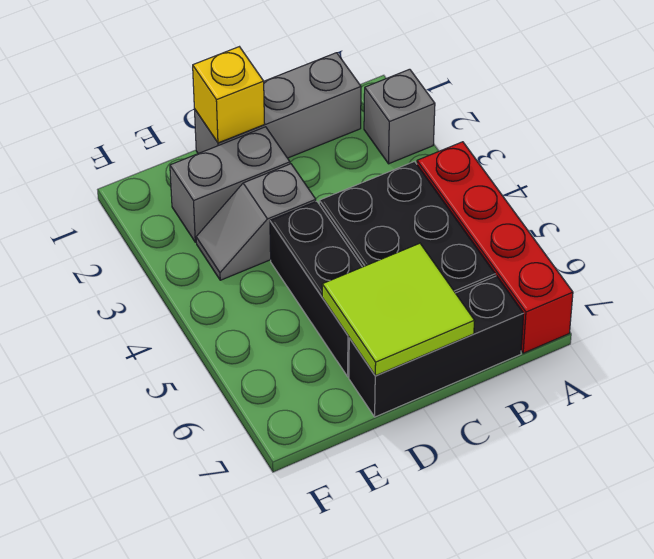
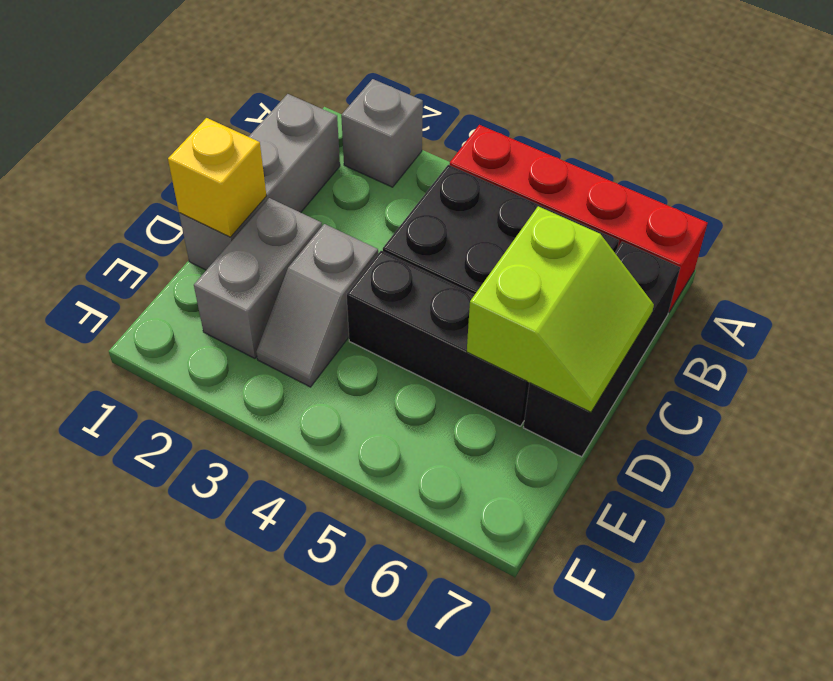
lime tile C6:D7 level 2 -> lime slope C6:D7 level 2 top 6

